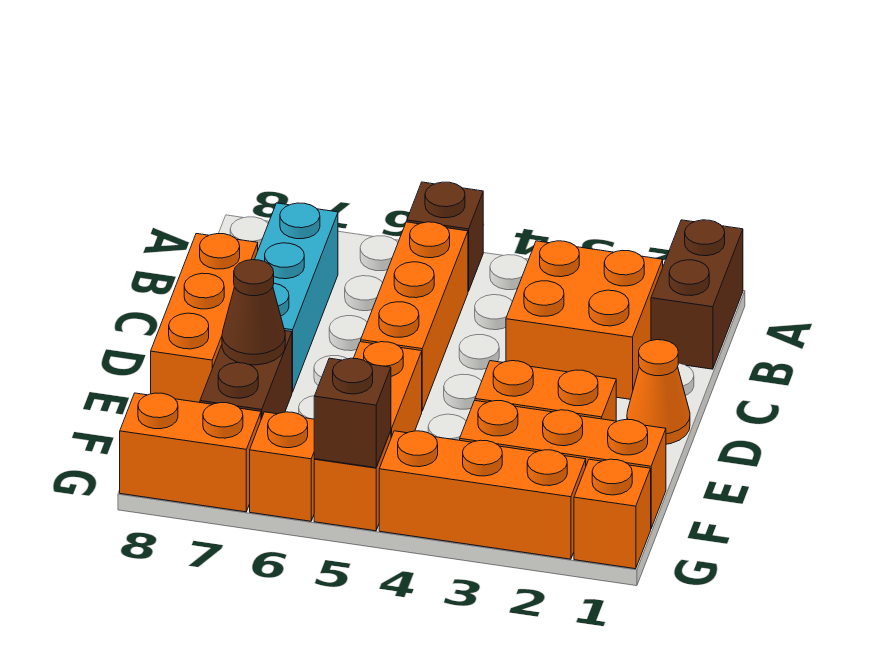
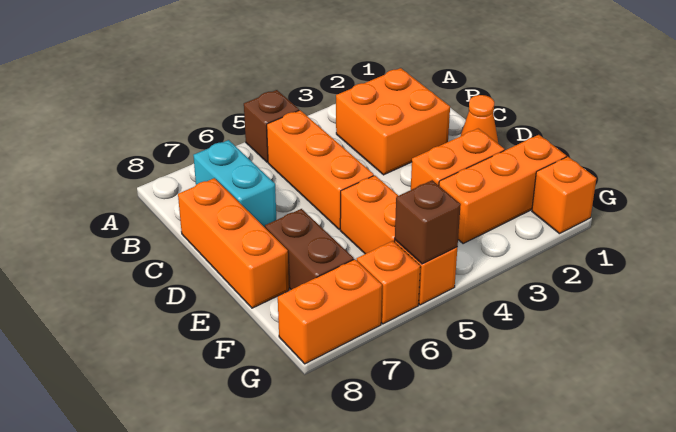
brown brick A1:B1 level 1 -> none
cyan brick B7:D7 level 1 -> cyan brick B7:C7 level 1
brown cone E7 level 2 -> none
orange brick G2:G4 level 1 -> none

